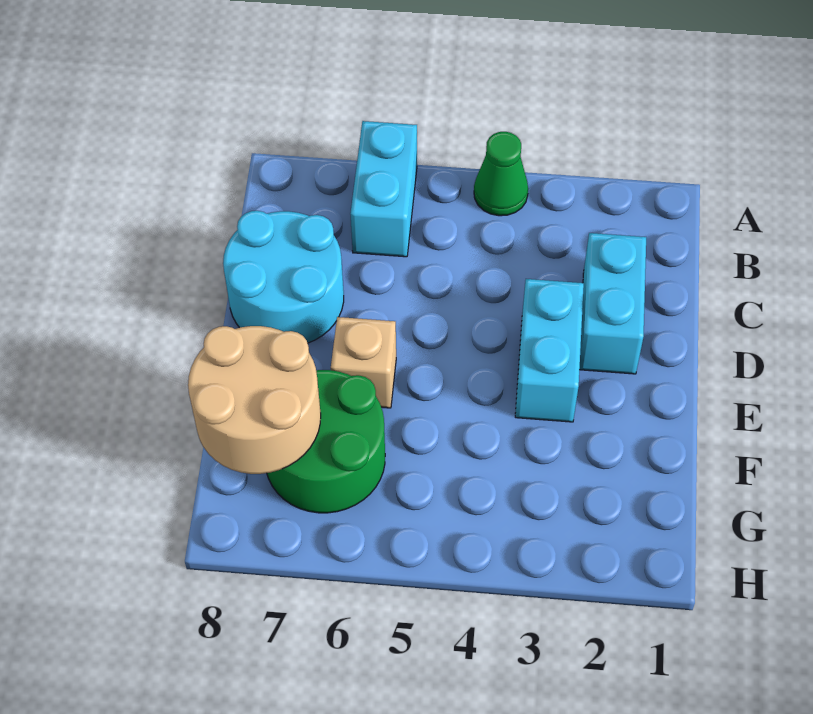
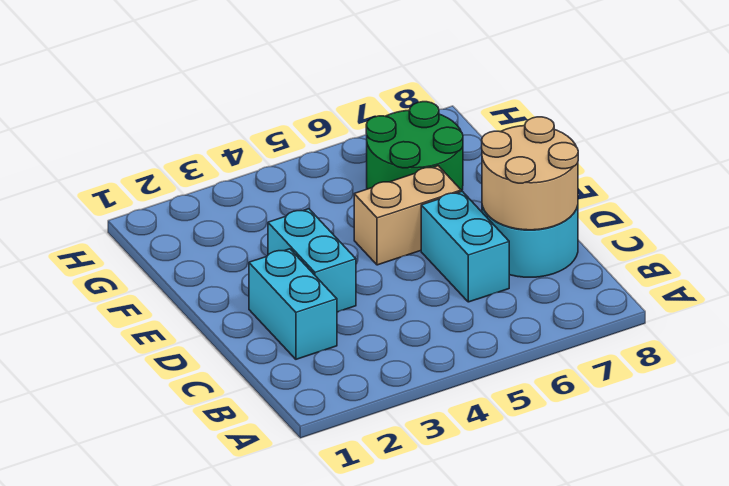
green cone A4 level 1 -> none
cyan brick A6:B6 level 1 -> cyan brick C6:D6 level 1
tan brick E6 level 1 -> tan brick E5:E6 level 1
tan round brick F7:G8 level 2 -> tan round brick C7:D8 level 2

